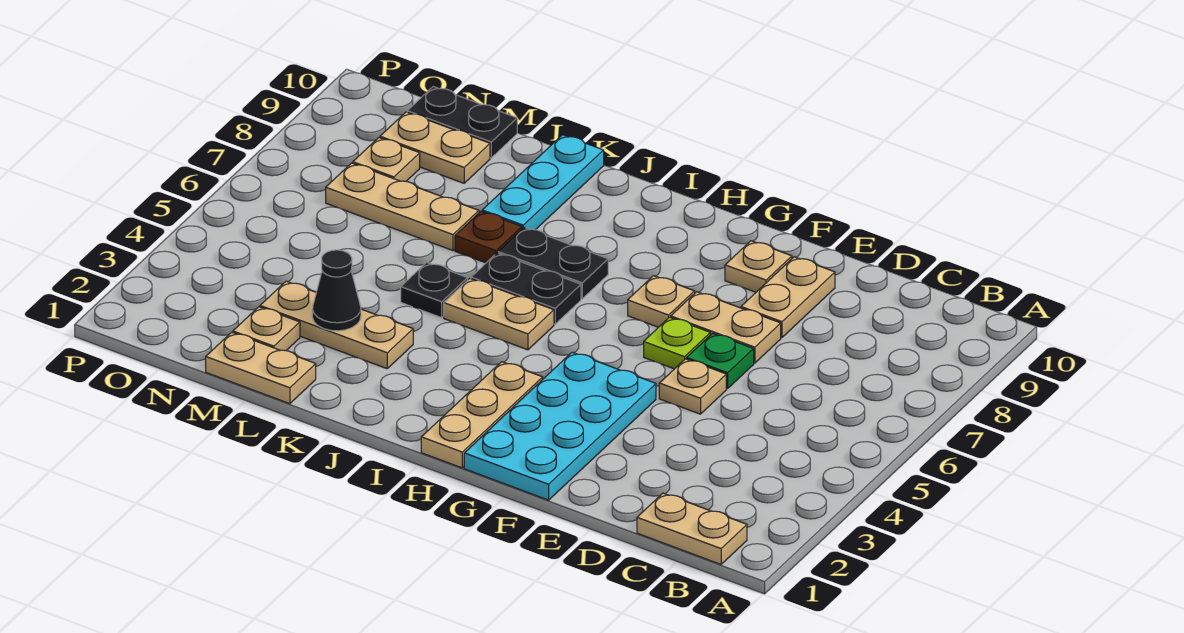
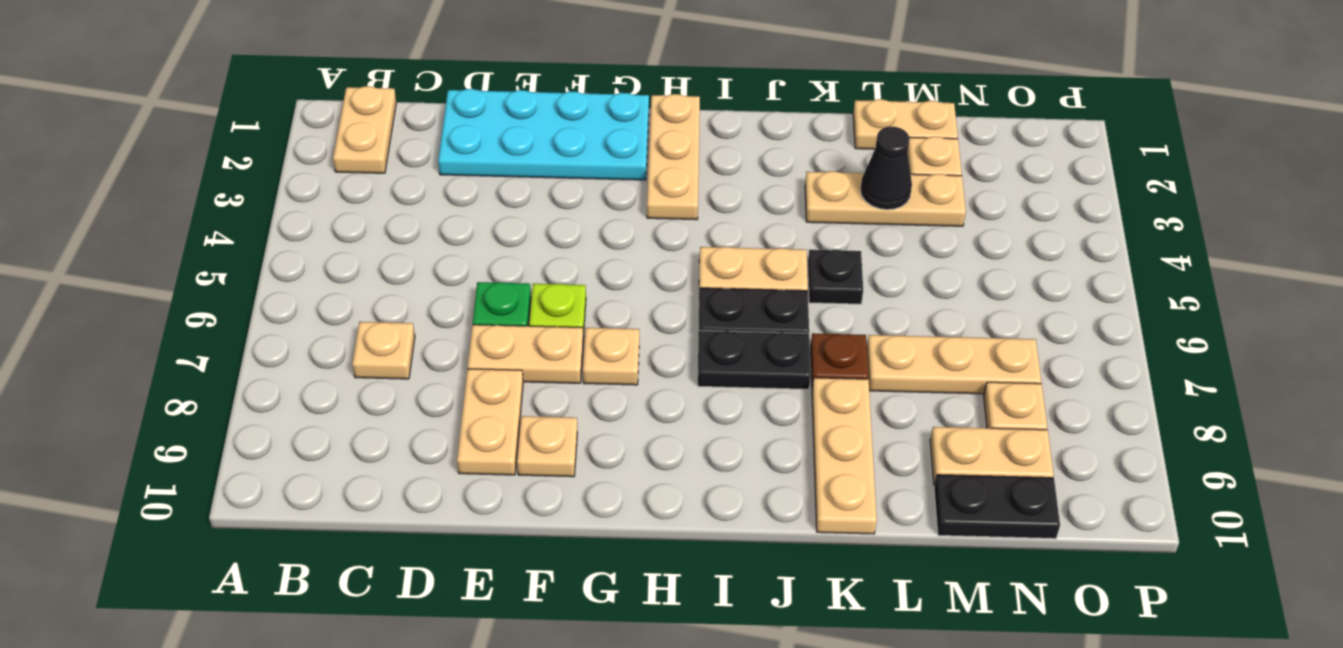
tan plate B1:C1 level 1 -> tan plate B1:B2 level 1
tan plate E5 level 1 -> tan plate C7 level 1
cyan plate F1:G4 level 1 -> cyan plate D1:G2 level 1
cyan plate K8:K10 level 1 -> tan plate K8:K10 level 1

